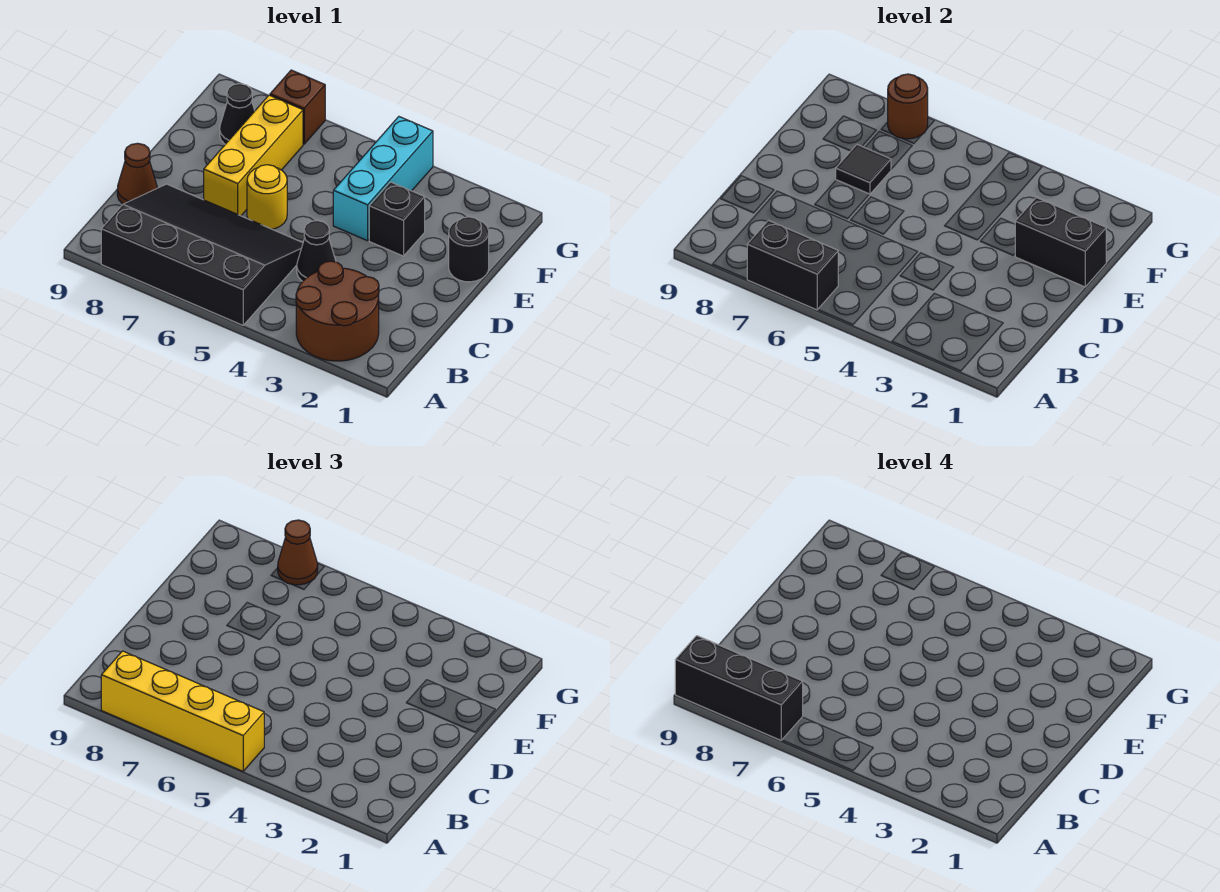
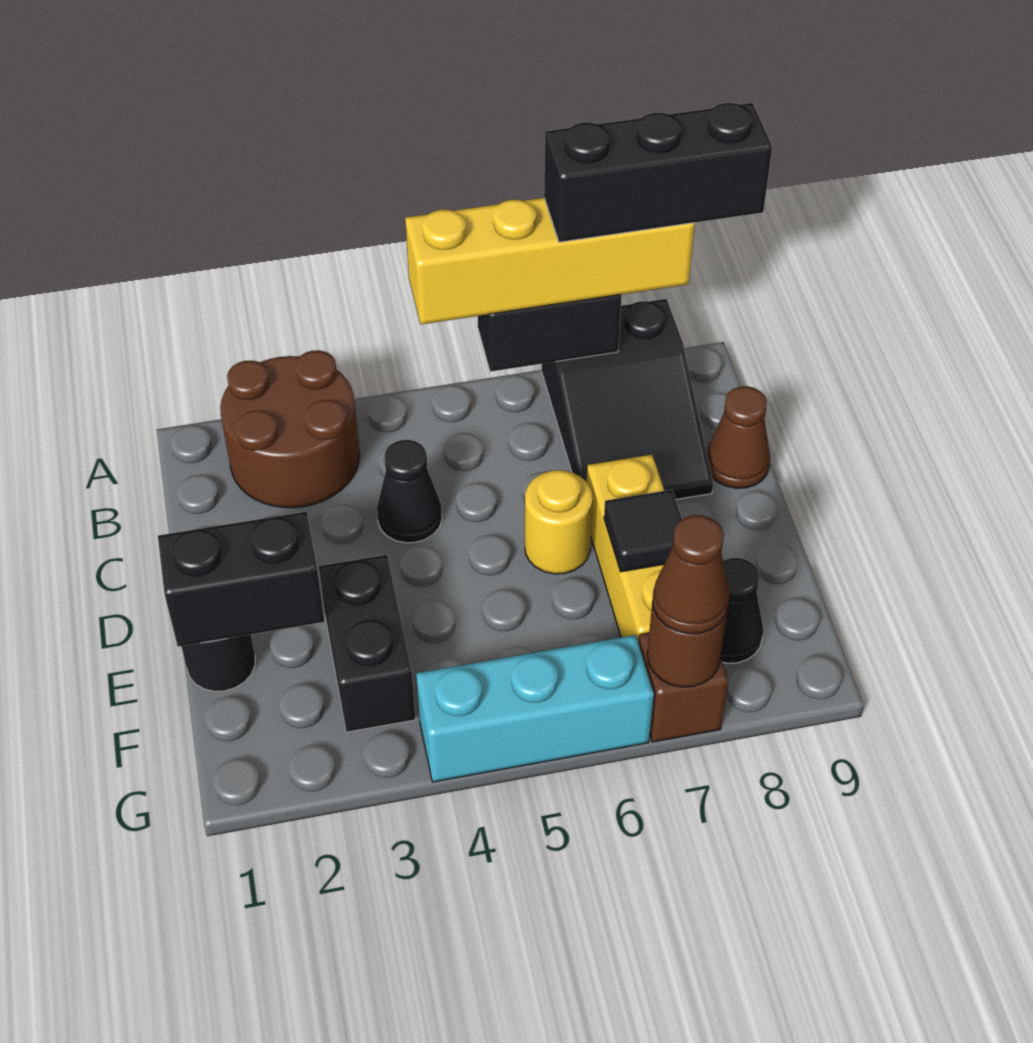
black slope A5:C8 level 1 top A -> black slope A7:C8 level 1 top A
black brick E3 level 1 -> black brick E3:F3 level 1
cyan brick E4:G4 level 1 -> cyan brick G4:G6 level 1

